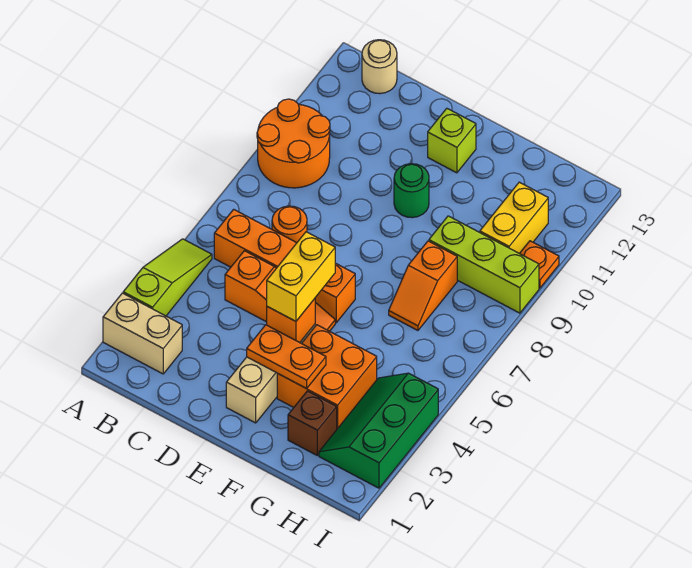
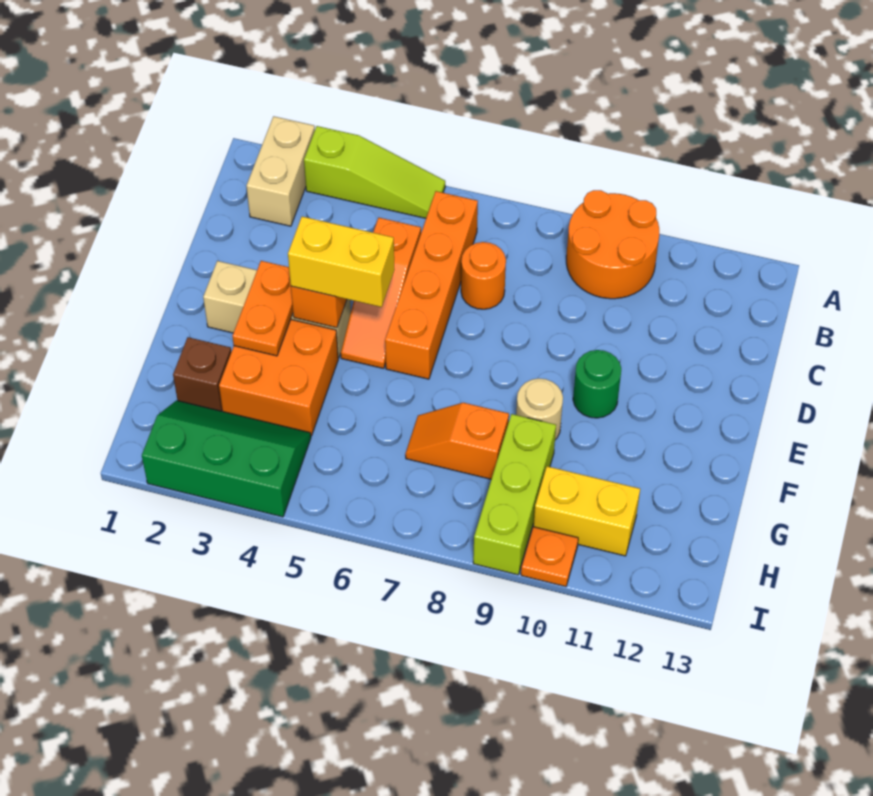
tan round brick B13 level 1 -> tan round brick F9 level 1
lime brick E12 level 1 -> none

